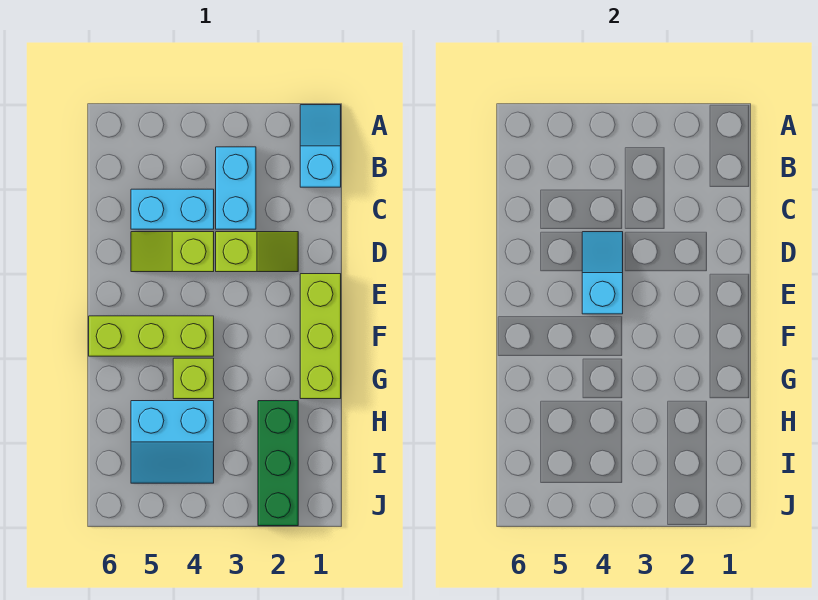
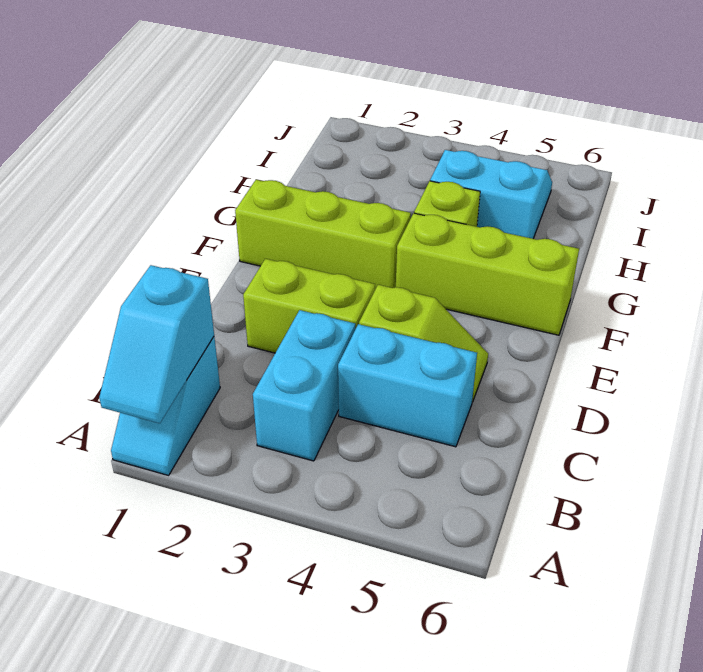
lime slope D2:D3 level 1 top 3 -> lime brick D2:D3 level 1
cyan slope D4:E4 level 2 top E -> cyan slope A1:B1 level 2 top B
lime brick E1:G1 level 1 -> lime brick F1:F3 level 1
green brick H2:J2 level 1 -> none

